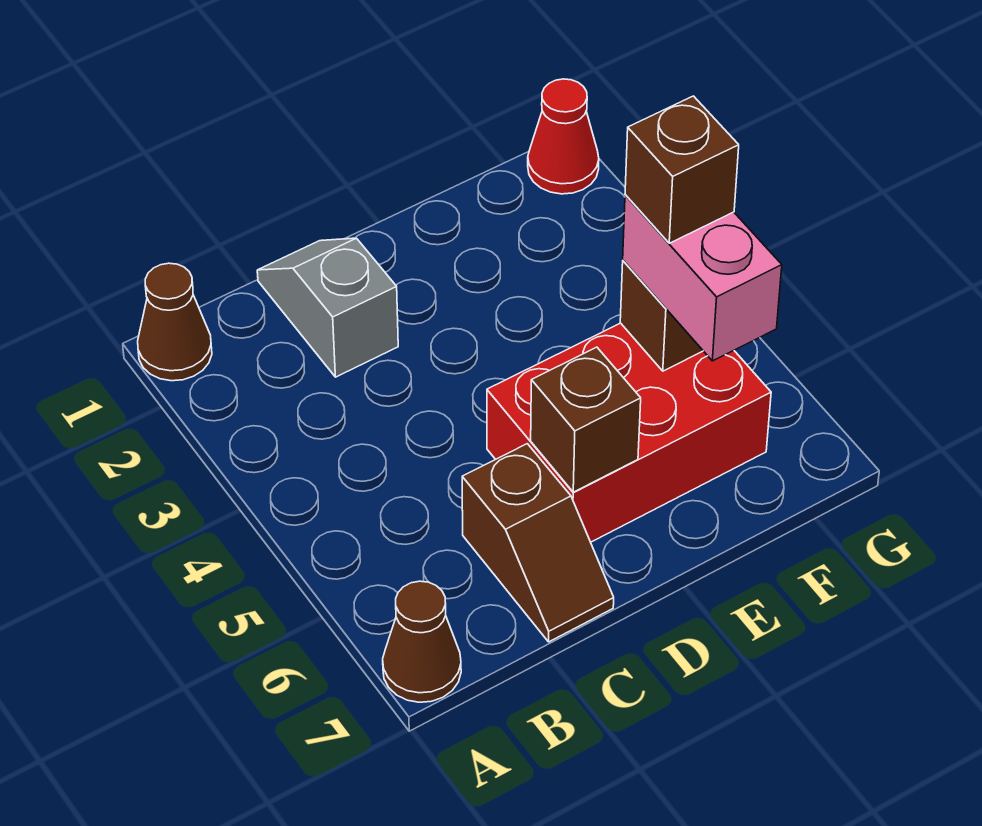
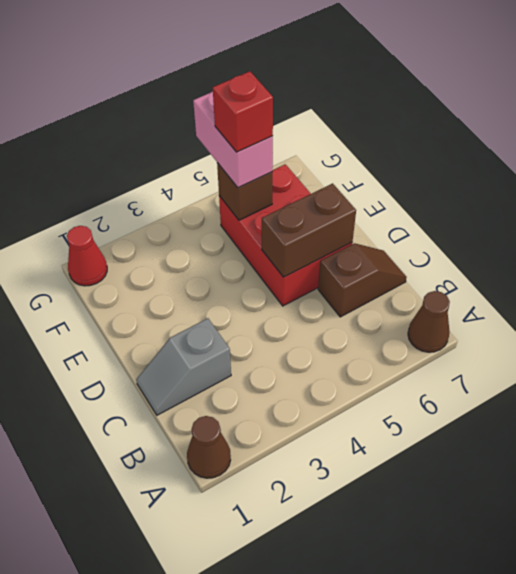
brown brick D6 level 2 -> brown brick D5:D6 level 2
pink brick F5:F6 level 3 -> pink brick F5:G5 level 3
brown brick F5 level 4 -> red brick F5 level 4

